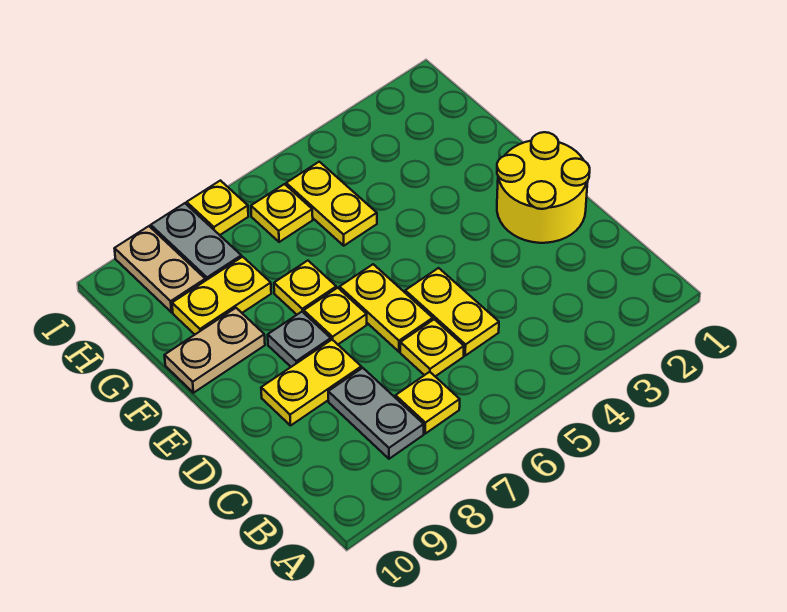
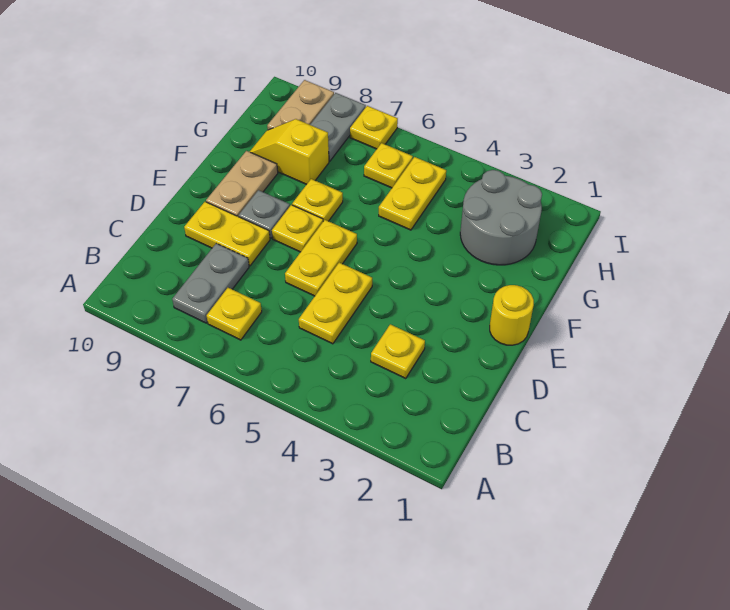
yellow plate C6 level 1 -> yellow plate C3 level 1
yellow round brick D1:E2 level 1 -> yellow round brick E1 level 1
tan plate F9:F10 level 1 -> tan plate E9:F9 level 1
none -> grey round brick G2:H3 level 1
yellow plate G8:G9 level 1 -> yellow slope G8:G9 level 1 top 8

